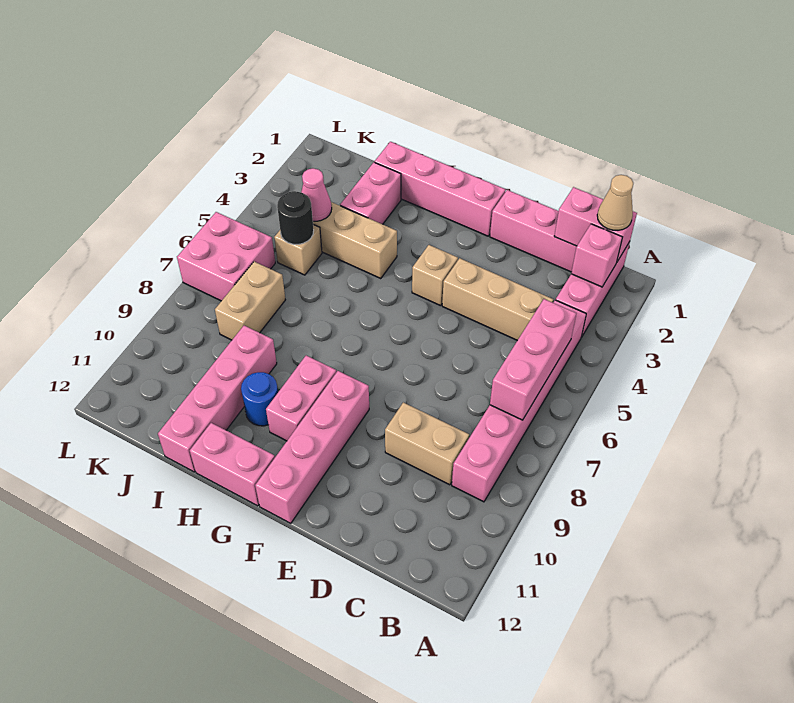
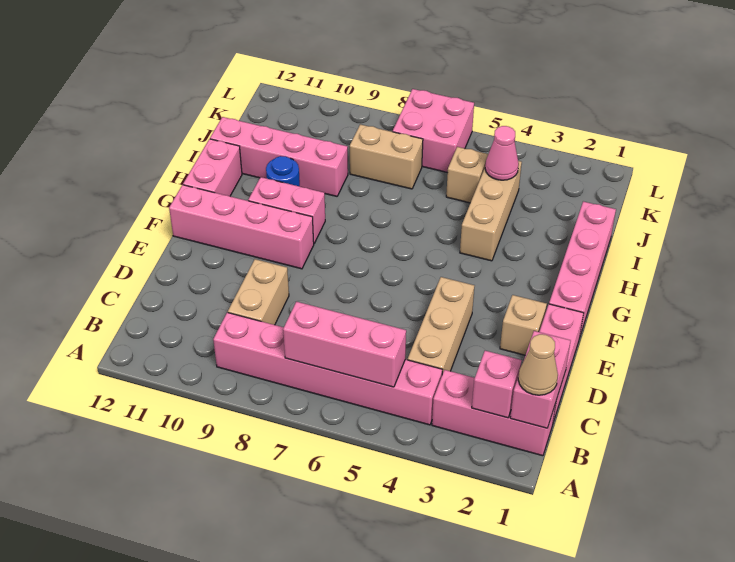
tan brick F4 level 1 -> tan brick E2 level 1
pink brick I2:I3 level 1 -> none
black round brick J5 level 2 -> none

